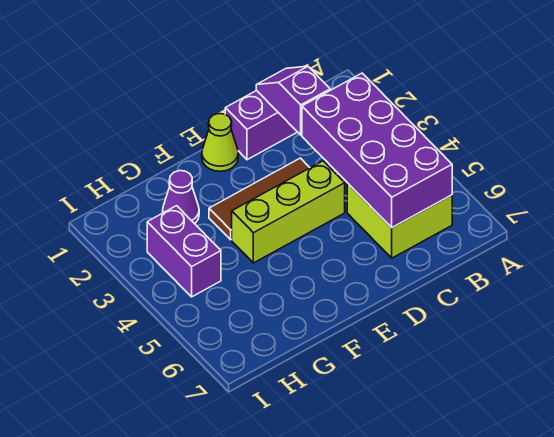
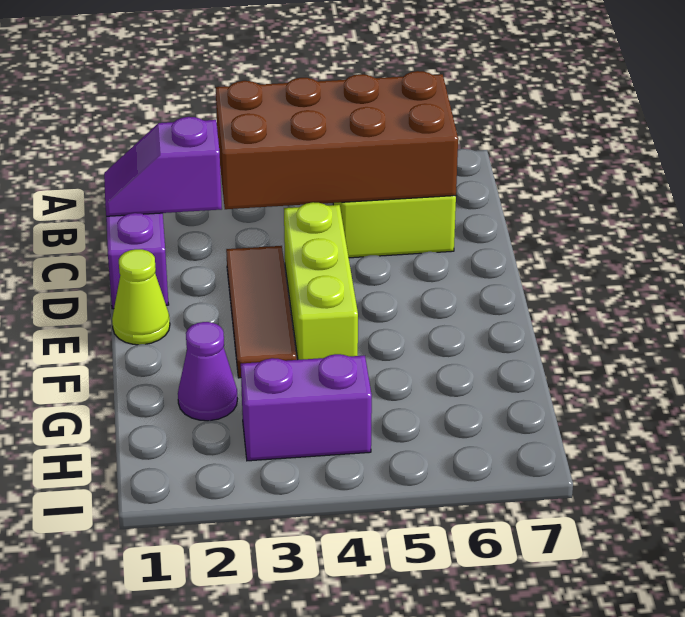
purple brick B3:C6 level 2 -> brown brick B3:C6 level 2

